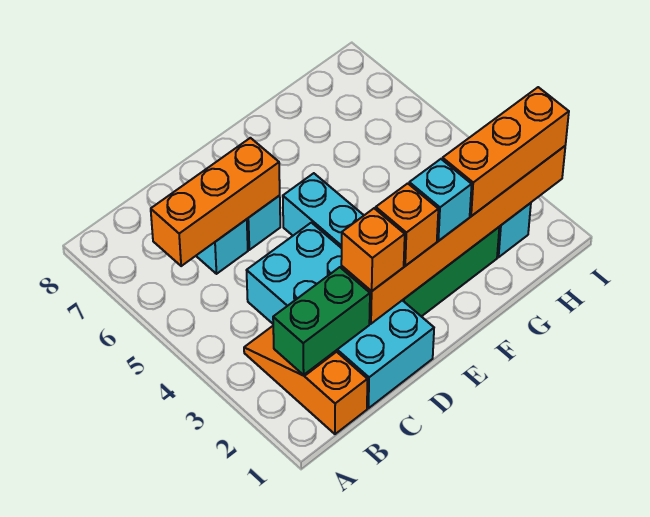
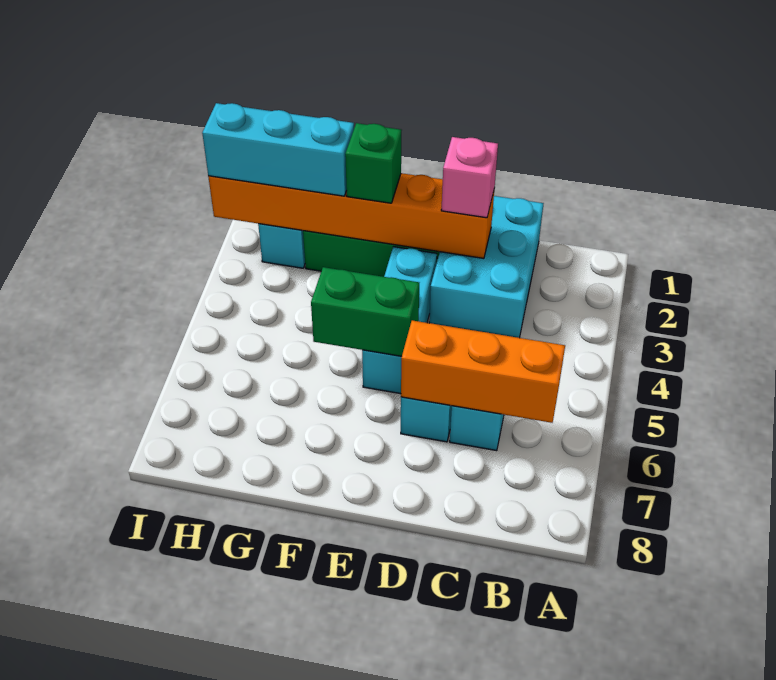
orange slope B1:B3 level 1 top 1 -> none
green brick B2:C2 level 2 -> green brick E5:F5 level 2
cyan brick C1:D4 level 1 -> cyan brick C1:D3 level 1
orange brick D2 level 3 -> pink brick D2 level 3
orange brick E2 level 3 -> none
cyan brick F2 level 3 -> green brick F2 level 3
orange brick G2:I2 level 3 -> cyan brick G2:I2 level 3

